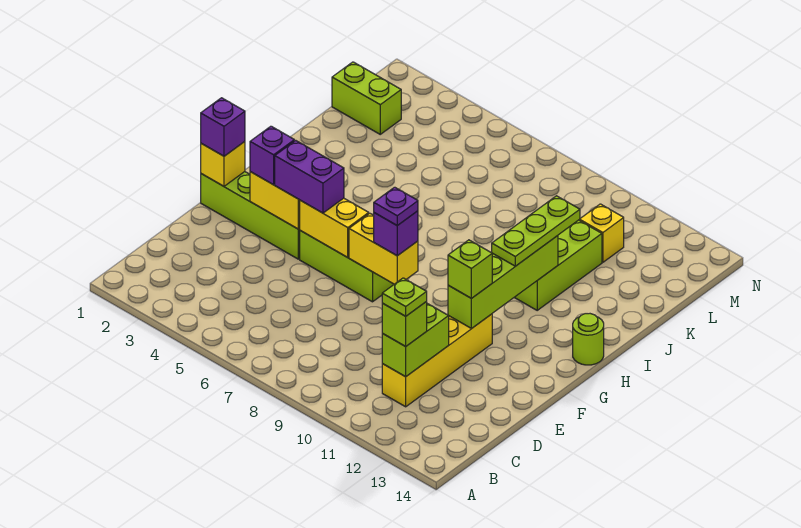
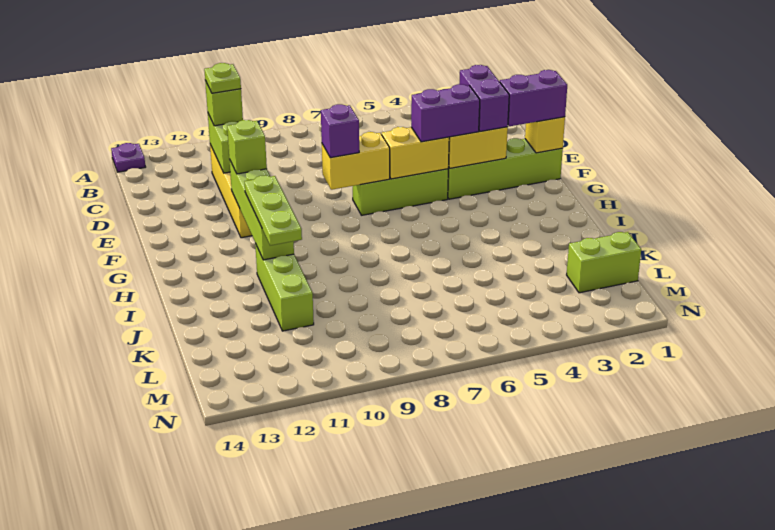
purple brick F1 level 3 -> purple brick F1:F2 level 3
purple brick F3 level 3 -> purple brick E3:F3 level 3
purple plate F8 level 4 -> purple plate A14 level 1
lime round brick H14 level 1 -> none
yellow brick L11 level 1 -> none

